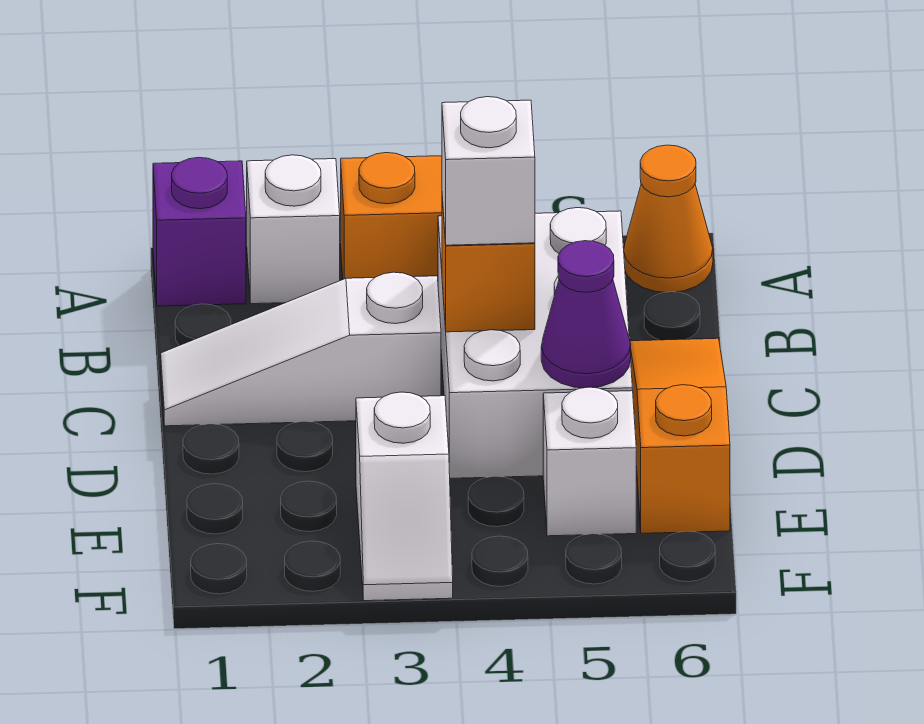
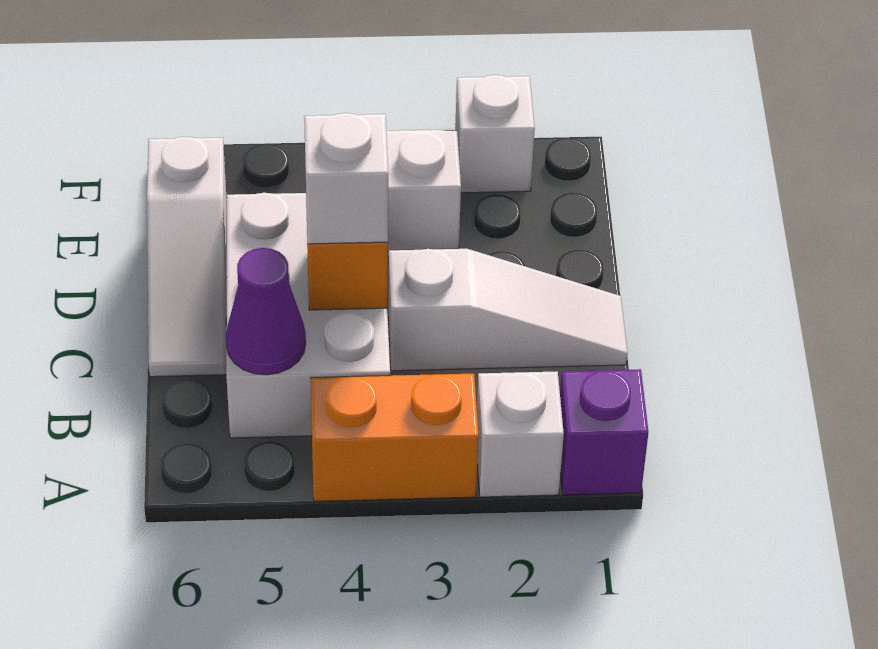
orange cone A6 level 1 -> none
orange slope C6:E6 level 1 top E -> white slope C6:E6 level 1 top E
purple cone D5 level 2 -> purple cone B5 level 2
white brick E5 level 1 -> white brick F2 level 1

